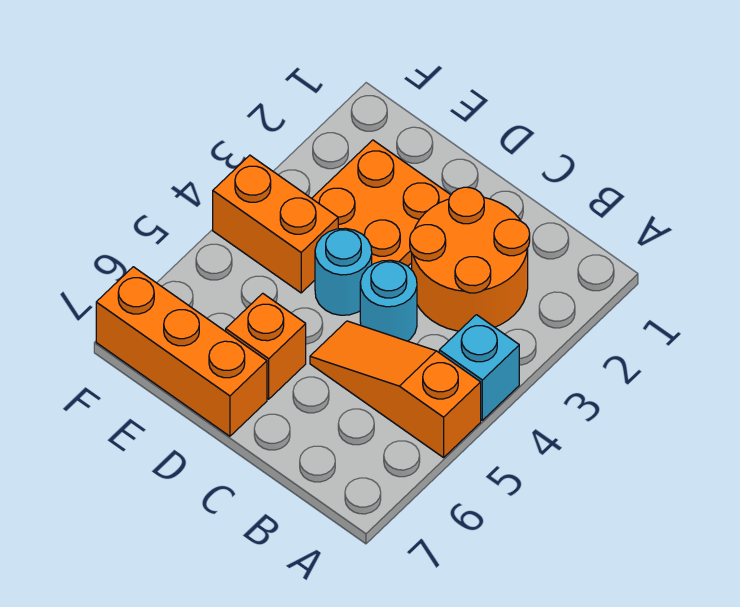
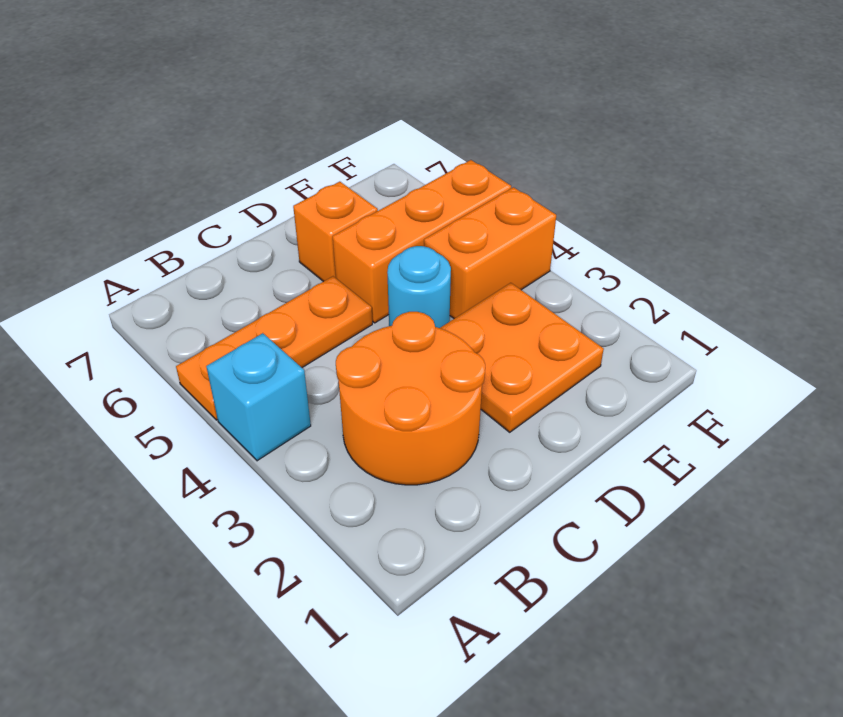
orange slope A5:C5 level 1 top A -> orange plate A5:C5 level 1
cyan round brick C4 level 1 -> none
orange brick D7:F7 level 1 -> orange brick D5:F5 level 1

